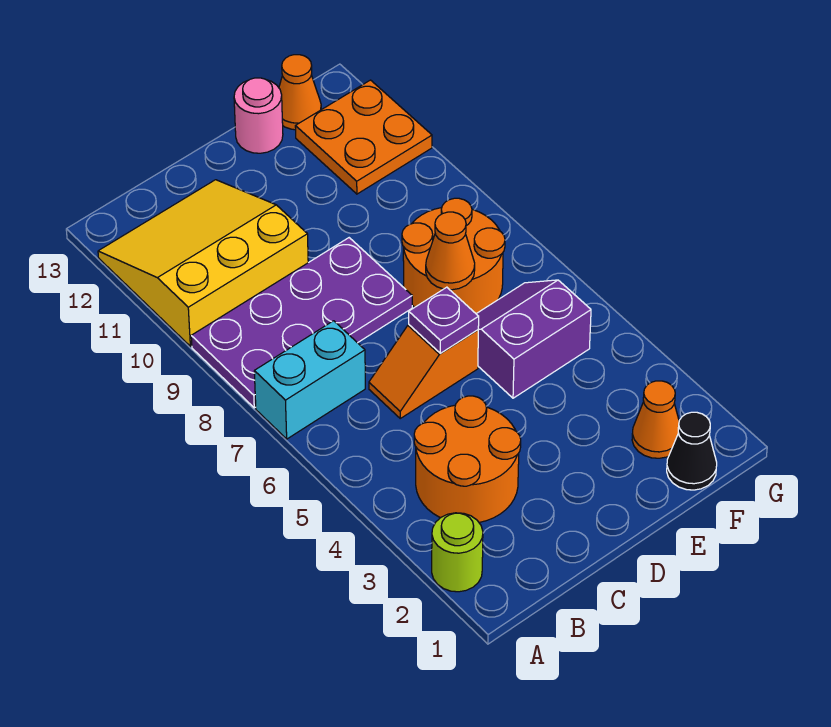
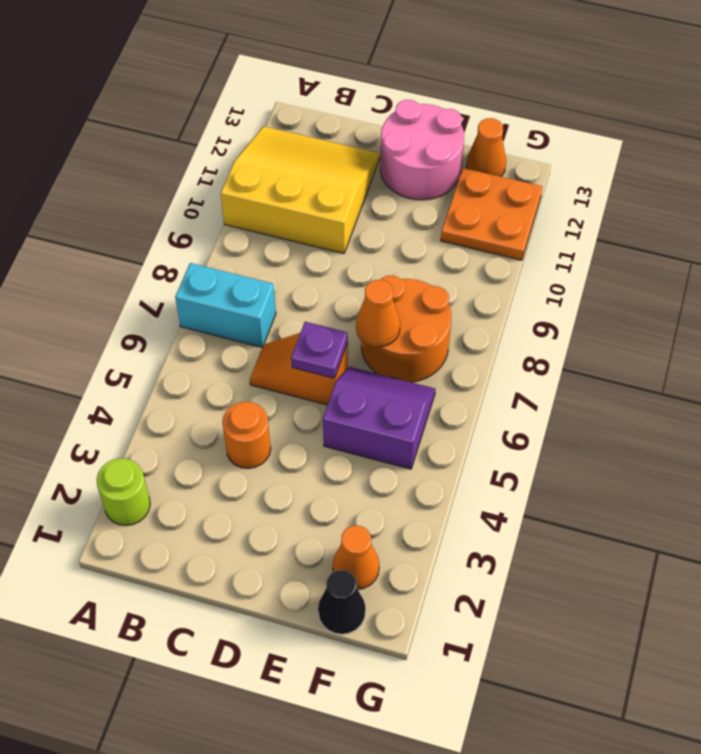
purple plate A8:D9 level 1 -> none
orange round brick B3:C4 level 1 -> orange round brick C4 level 1
pink round brick E13 level 1 -> pink round brick D12:E13 level 1

